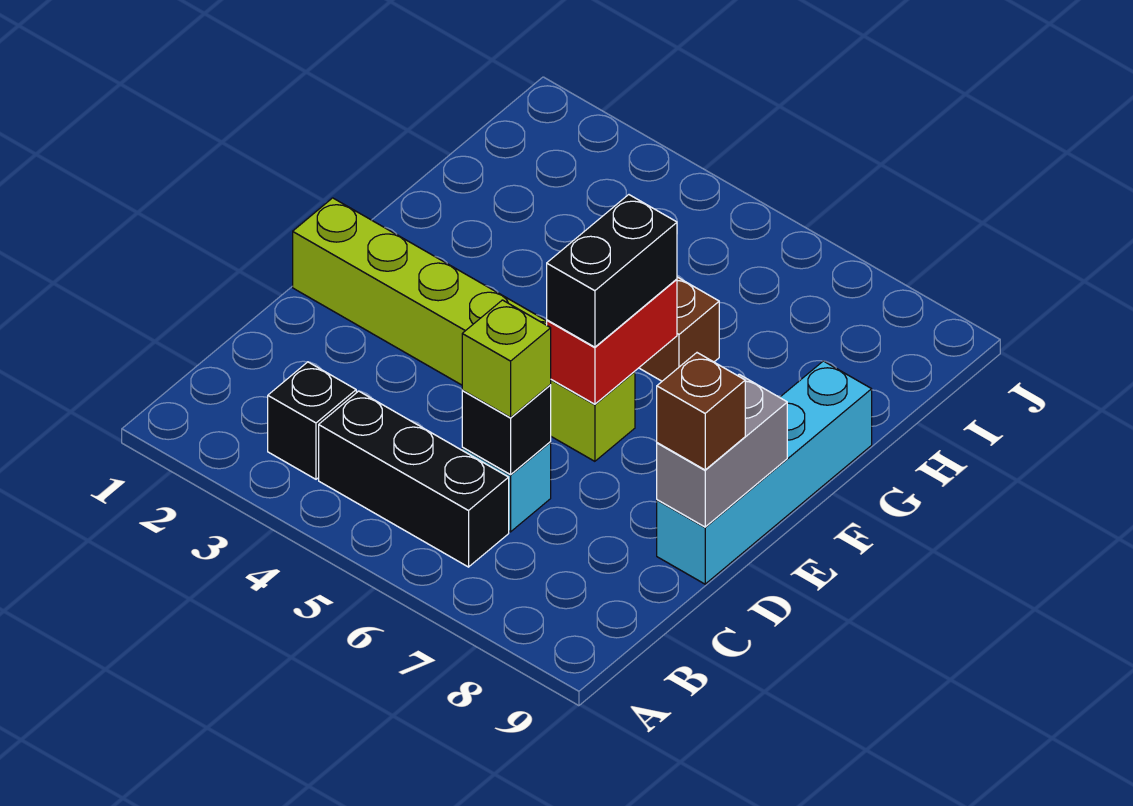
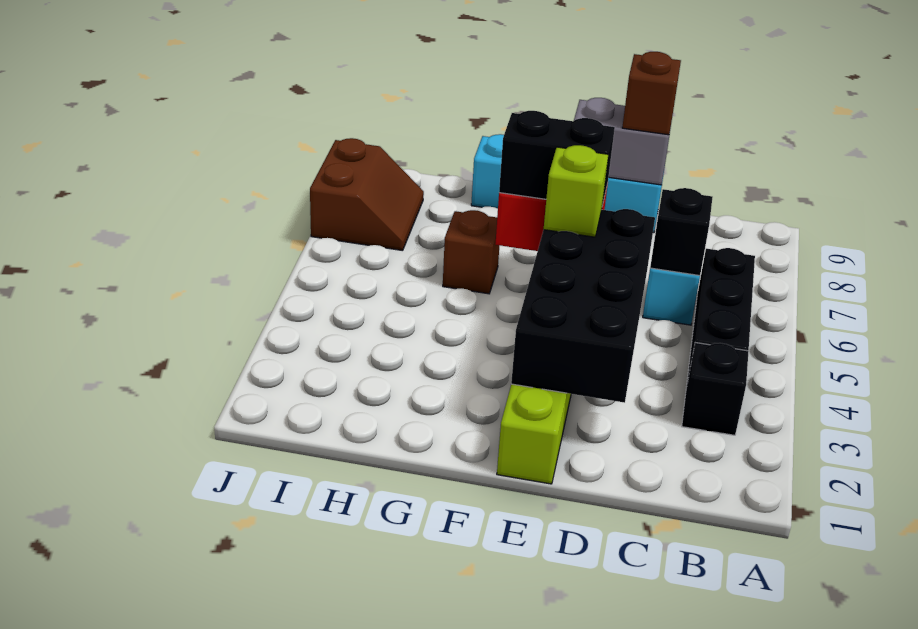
lime brick C6 level 3 -> lime brick E5 level 3
none -> black brick D2:E5 level 2
none -> brown slope I7:J8 level 1 top J

